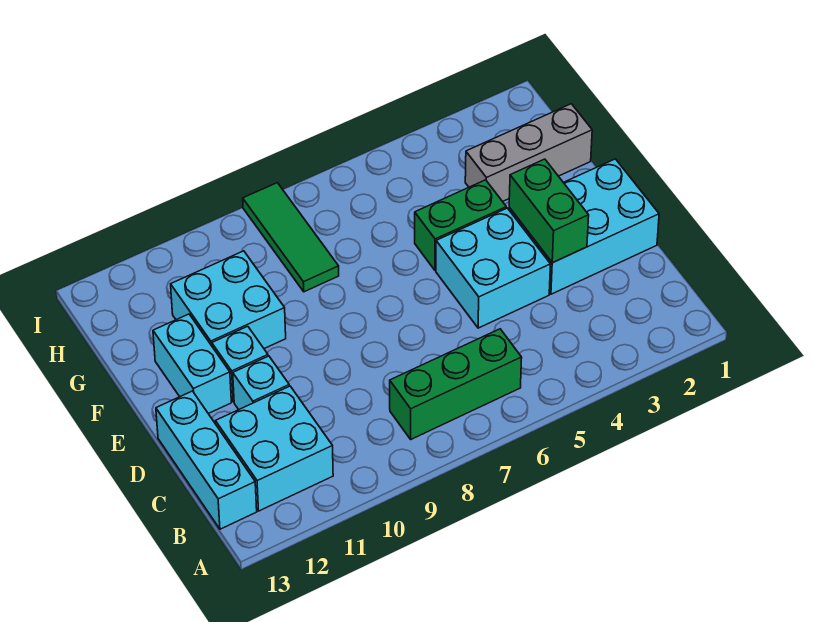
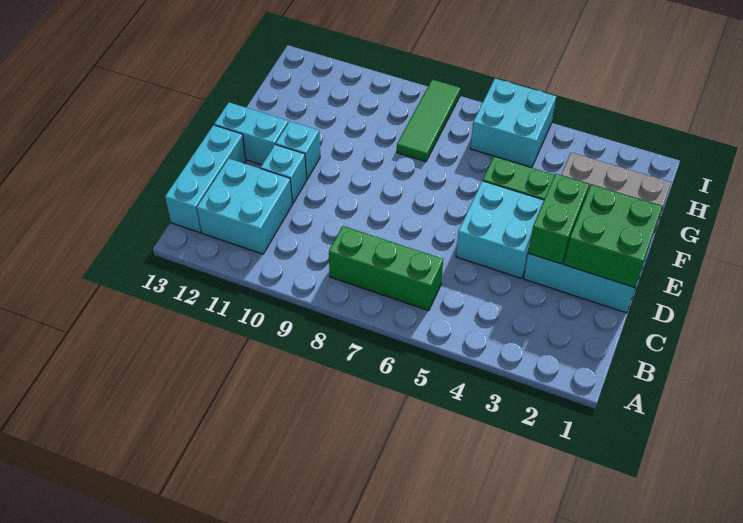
none -> green brick D1:E2 level 2
cyan brick E12:F12 level 1 -> cyan brick E12:E13 level 1
cyan brick F10:G11 level 1 -> cyan brick H5:I6 level 1

